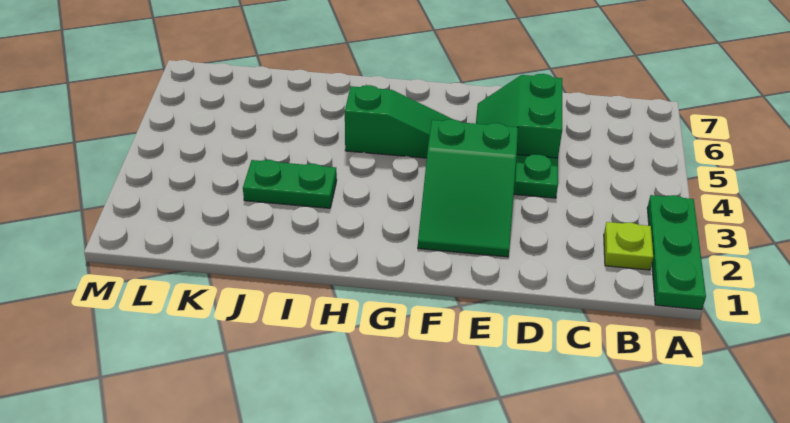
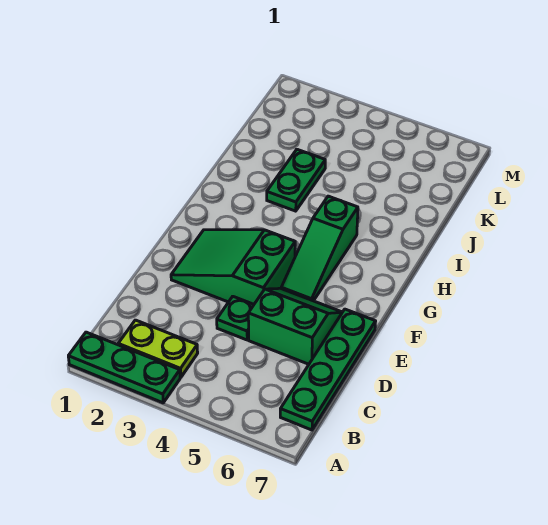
lime plate B2 level 1 -> lime plate B2:B3 level 1
none -> green plate B7:E7 level 1

